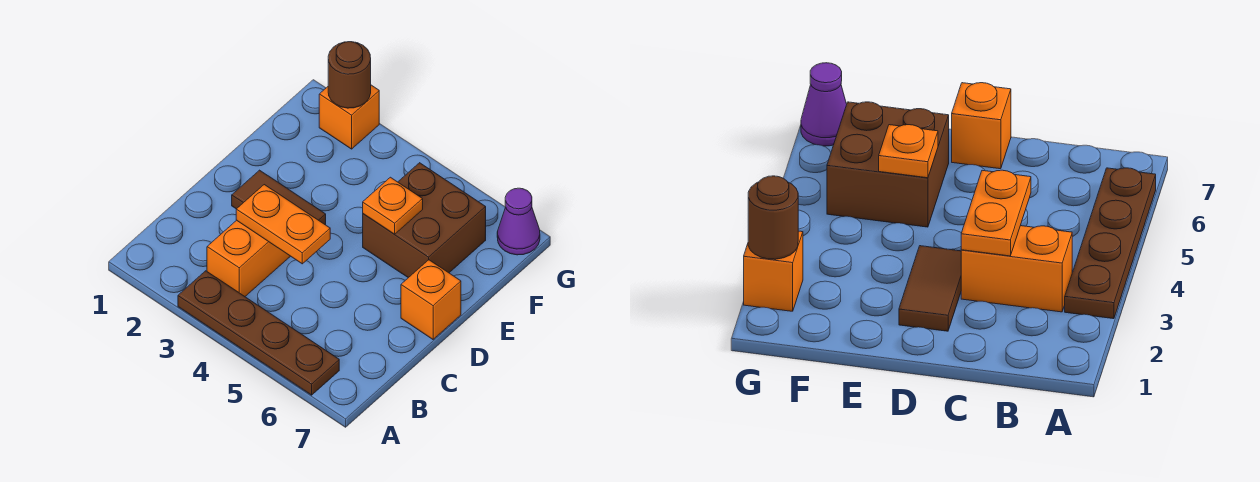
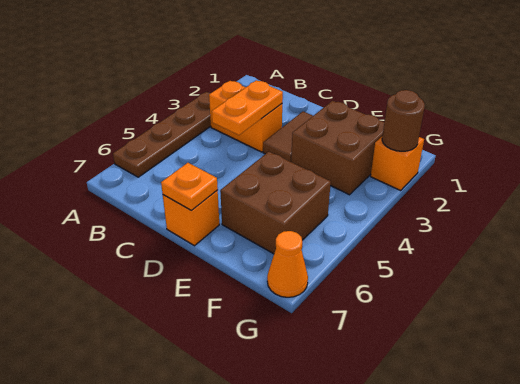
none -> brown brick E2:F3 level 1
orange plate E5 level 2 -> orange plate D7 level 2
purple cone G7 level 1 -> orange cone G7 level 1

